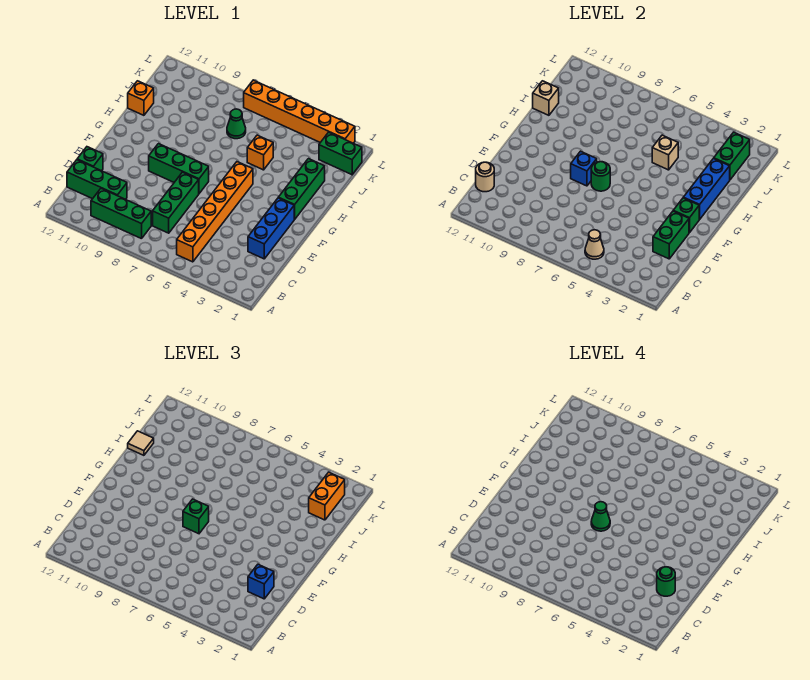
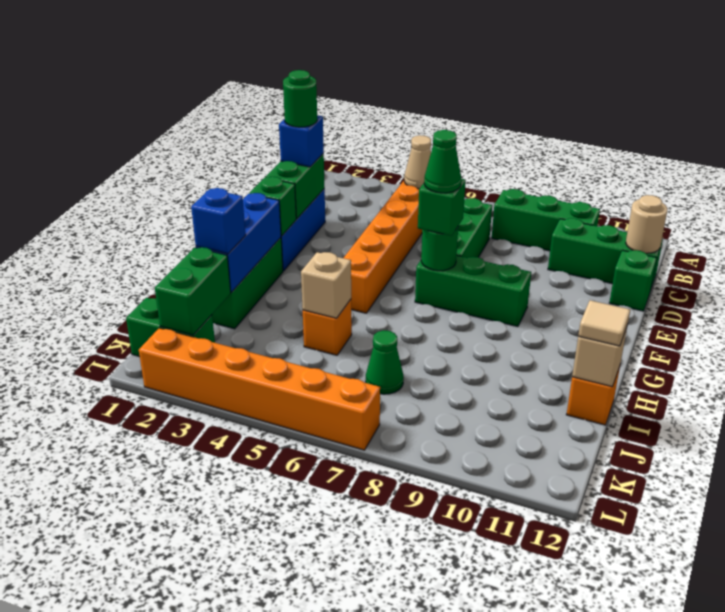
blue brick F8 level 2 -> blue brick I2 level 3
orange brick J2:K2 level 3 -> none

